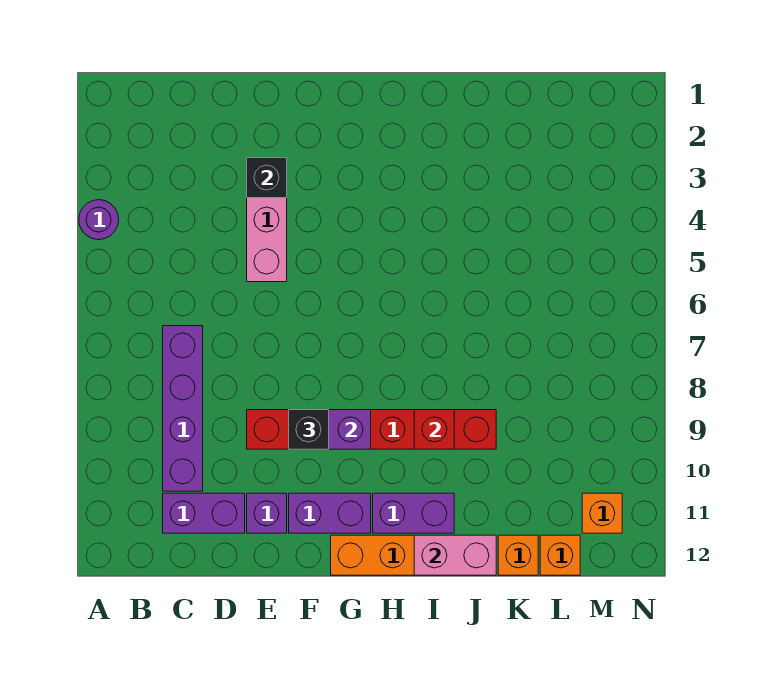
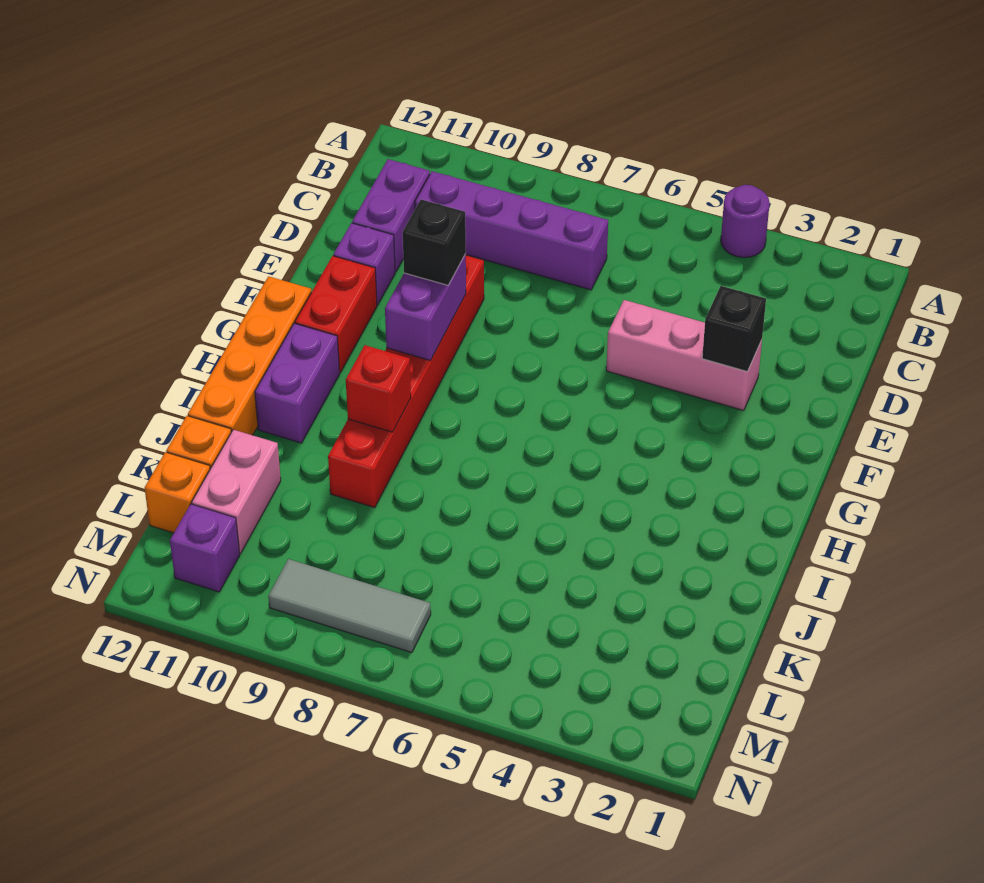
purple brick F11:G11 level 1 -> red brick F11:G11 level 1
pink brick I12:J12 level 2 -> pink brick K11:L11 level 1
none -> grey tile M7:M9 level 1
orange brick M11 level 1 -> purple brick M11 level 1

